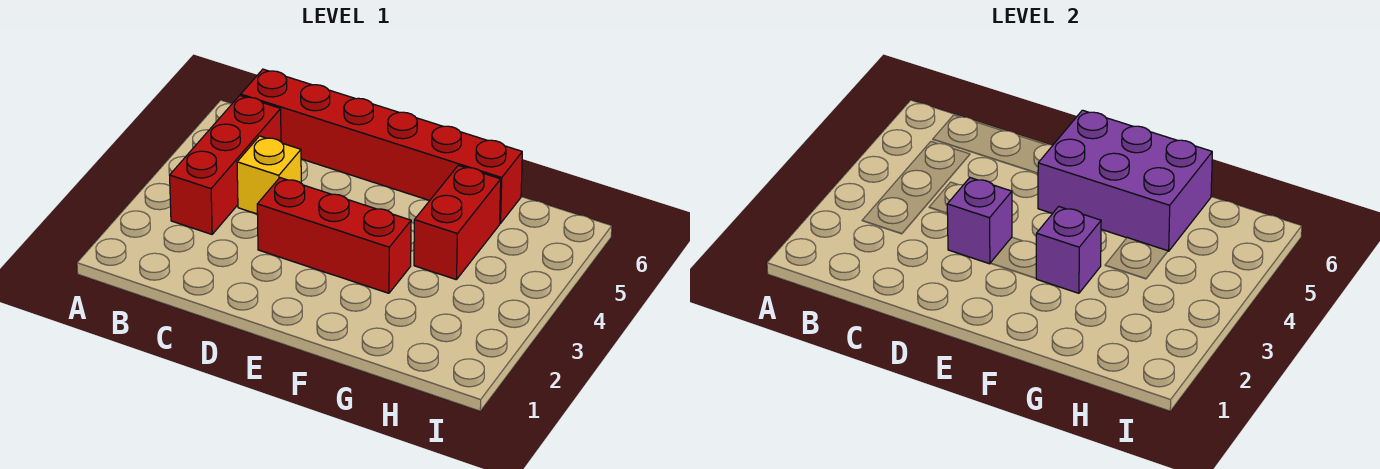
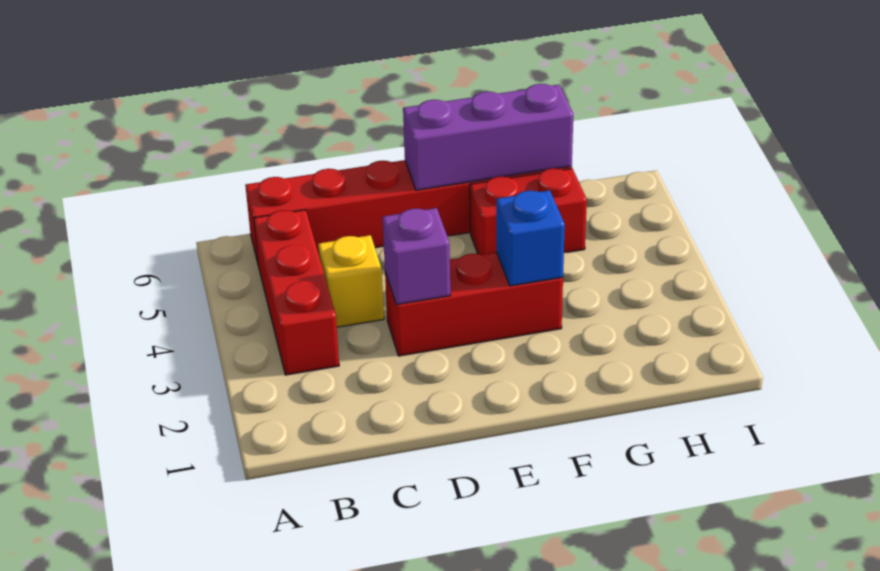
purple brick E5:G6 level 2 -> purple brick E6:G6 level 2
purple brick F3 level 2 -> blue brick F3 level 2
red brick G4:G5 level 1 -> red brick F5:G5 level 1

